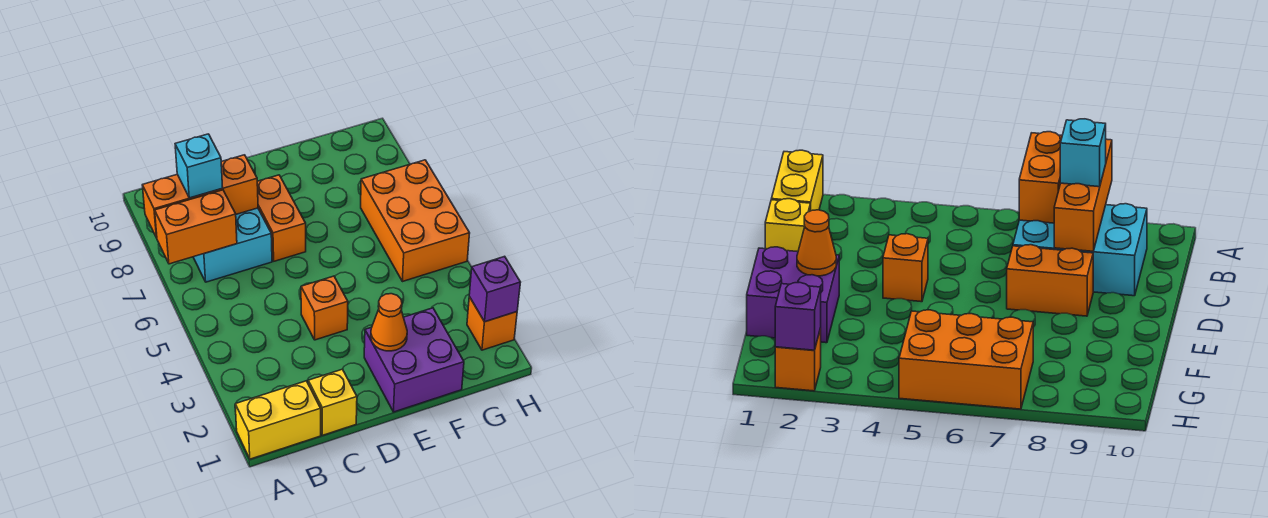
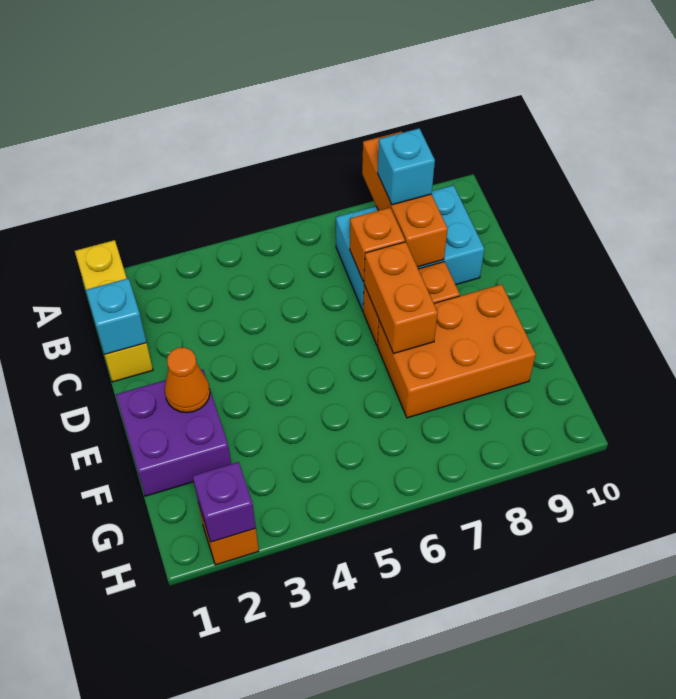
orange brick A7:B7 level 2 -> orange brick D7:E7 level 2
none -> cyan brick C1 level 2
orange brick D4 level 1 -> orange brick C7 level 2
orange brick G5:H7 level 1 -> orange brick E7:F9 level 1

